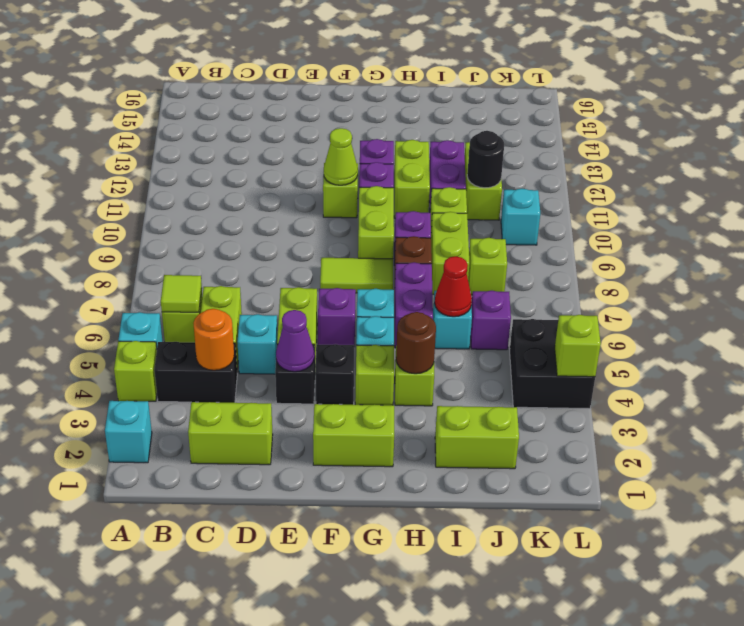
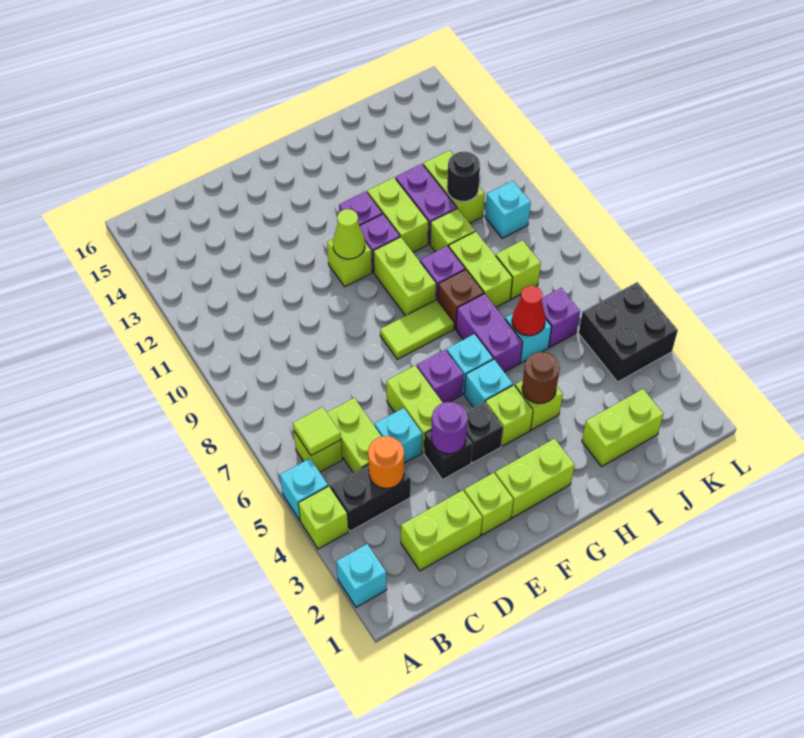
purple cone E4 level 2 -> purple round brick E4 level 2
lime brick L4 level 2 -> lime brick E2 level 1

